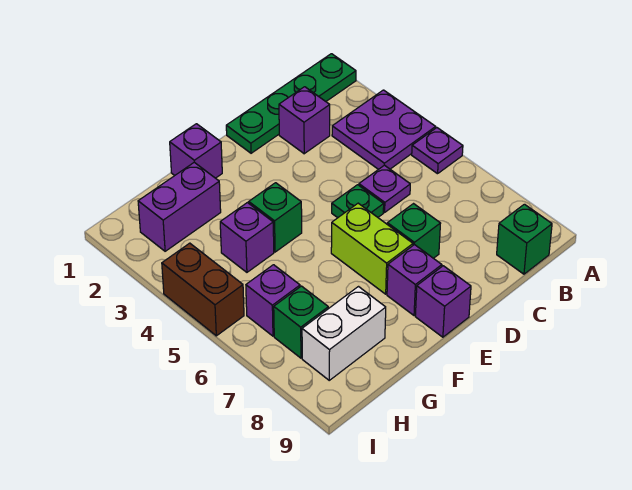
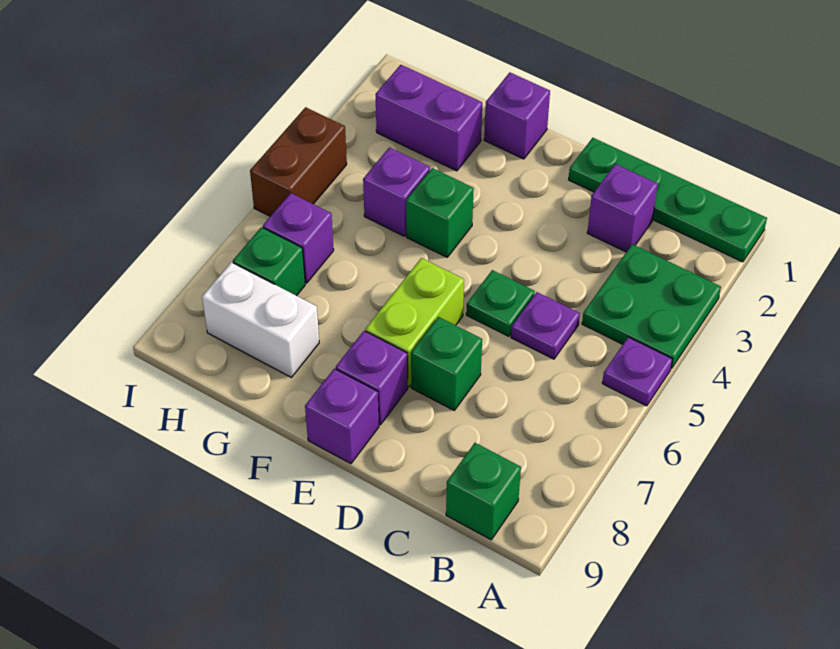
purple plate A3:B4 level 1 -> green plate A3:B4 level 1

